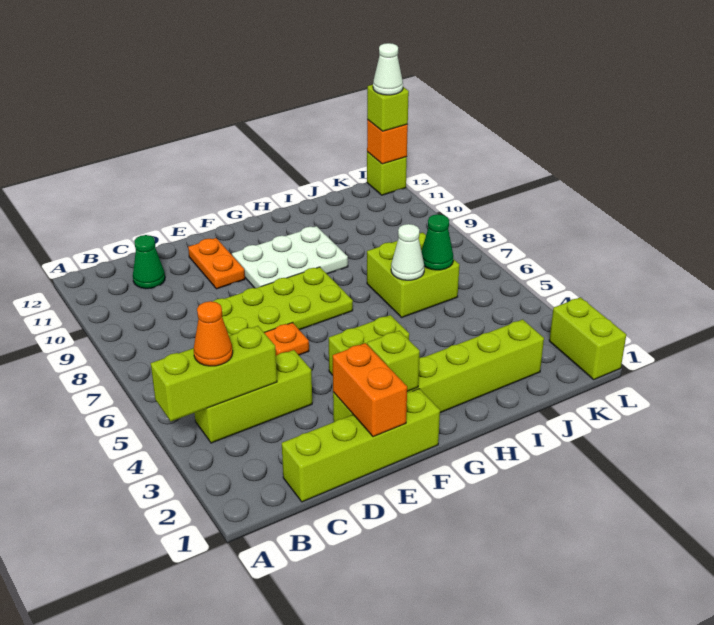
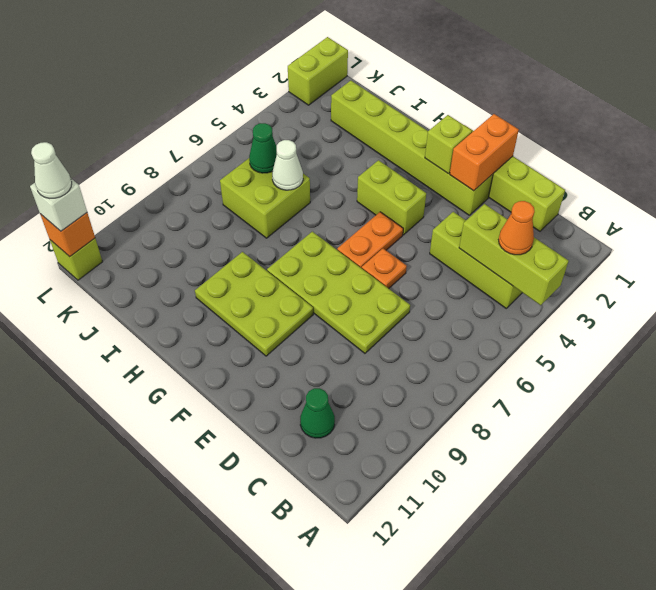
orange plate E10:E11 level 1 -> orange plate F5:F6 level 1
white plate F9:H10 level 1 -> lime plate F9:H10 level 1
lime brick L12 level 3 -> white brick L12 level 3

